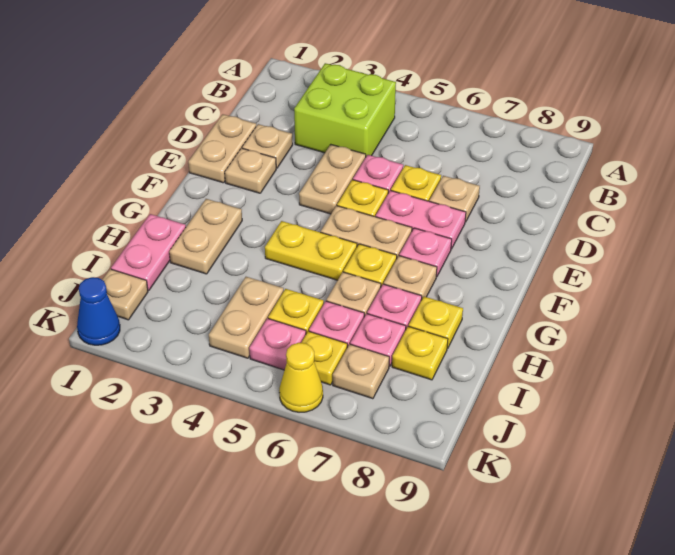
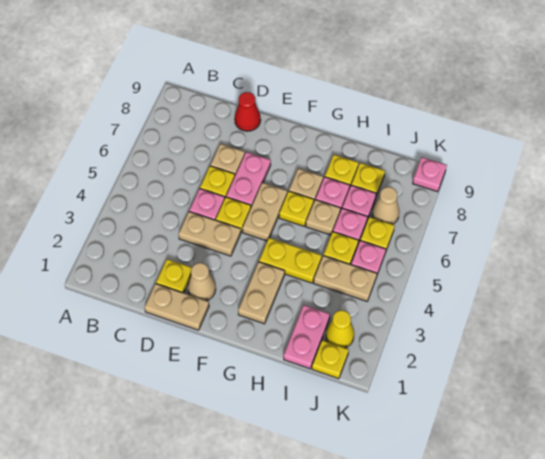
lime brick B3:C4 level 1 -> none
tan plate D2 level 1 -> yellow plate D2 level 1
none -> red cone D9 level 1
tan plate E2 level 1 -> tan cone E2 level 1
pink plate F7 level 1 -> pink plate K9 level 1
tan plate G2:H2 level 1 -> tan plate G2:G3 level 1
yellow plate G4:G5 level 1 -> yellow plate G4:H4 level 1
pink plate H1:I1 level 1 -> pink plate I1:I2 level 1
tan plate J1 level 1 -> yellow plate J1 level 1
tan plate J7 level 1 -> tan cone J7 level 1
blue cone K1 level 1 -> none
yellow cone K6 level 1 -> yellow cone J2 level 1

